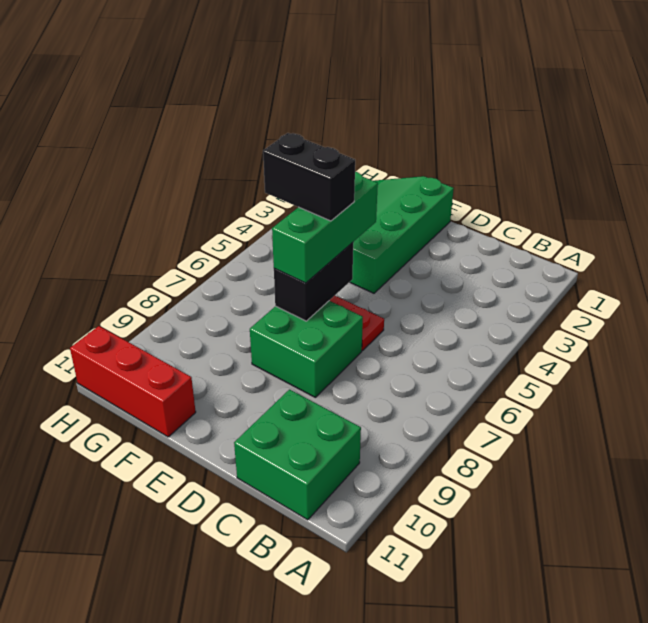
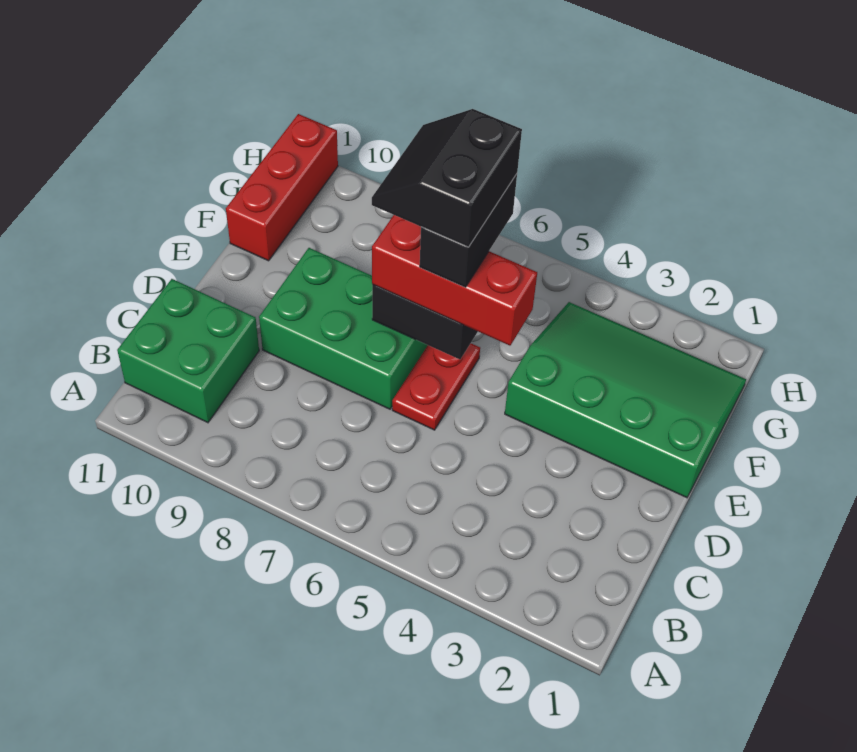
green brick D7:E8 level 1 -> green brick D7:E9 level 1
green brick E5:E7 level 3 -> red brick E5:E7 level 3
none -> black slope E6:F7 level 5 top 6

